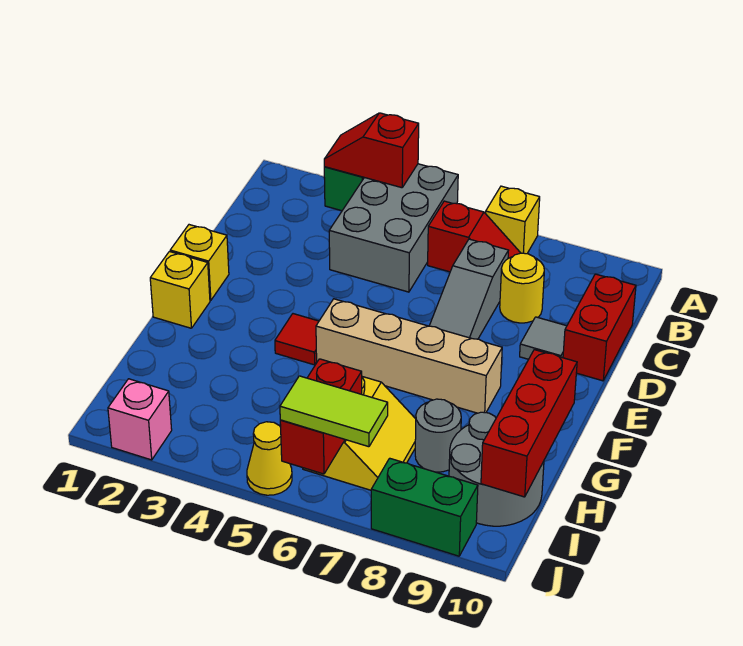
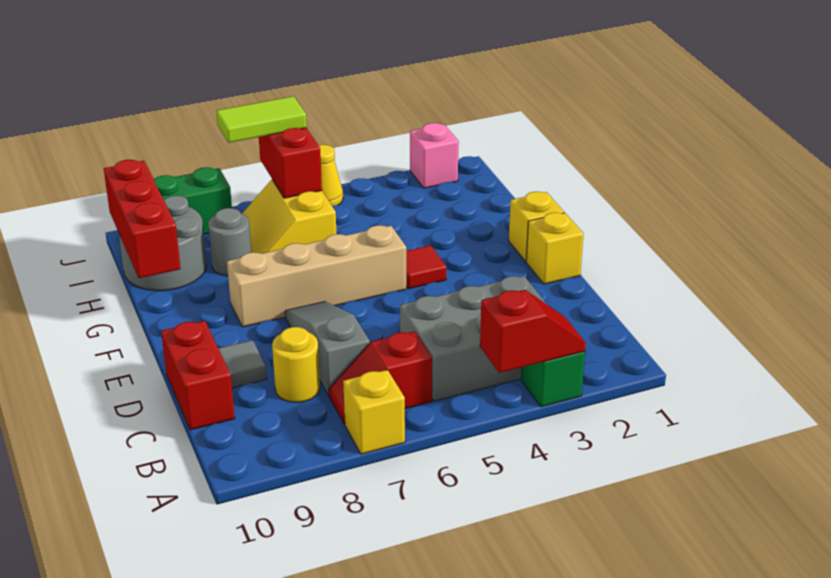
grey brick A4:C5 level 1 -> grey brick B3:C5 level 1

